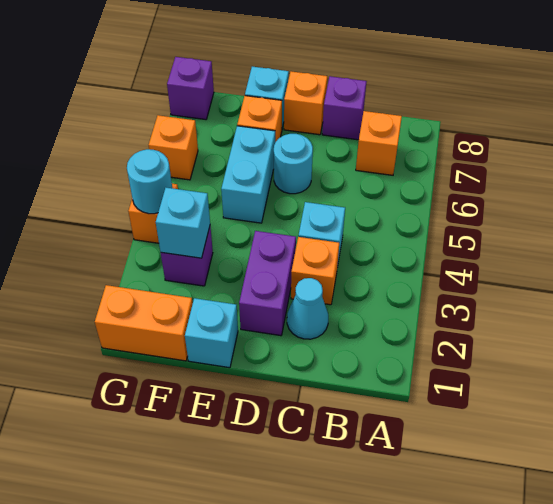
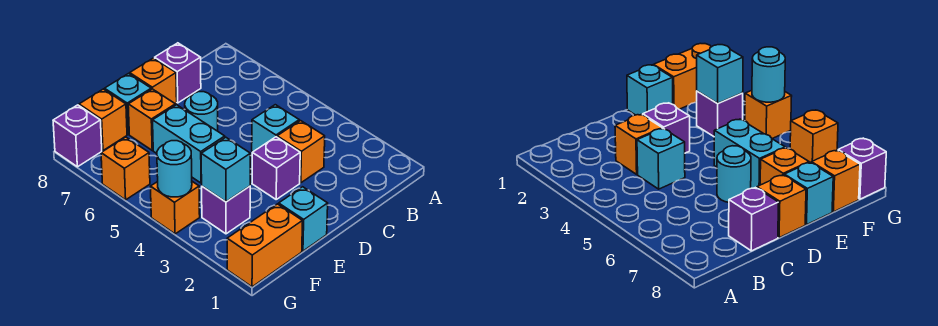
orange brick B7 level 1 -> orange brick F8 level 1
cyan cone C2 level 1 -> none
purple brick D2:D3 level 1 -> purple brick D3 level 1

